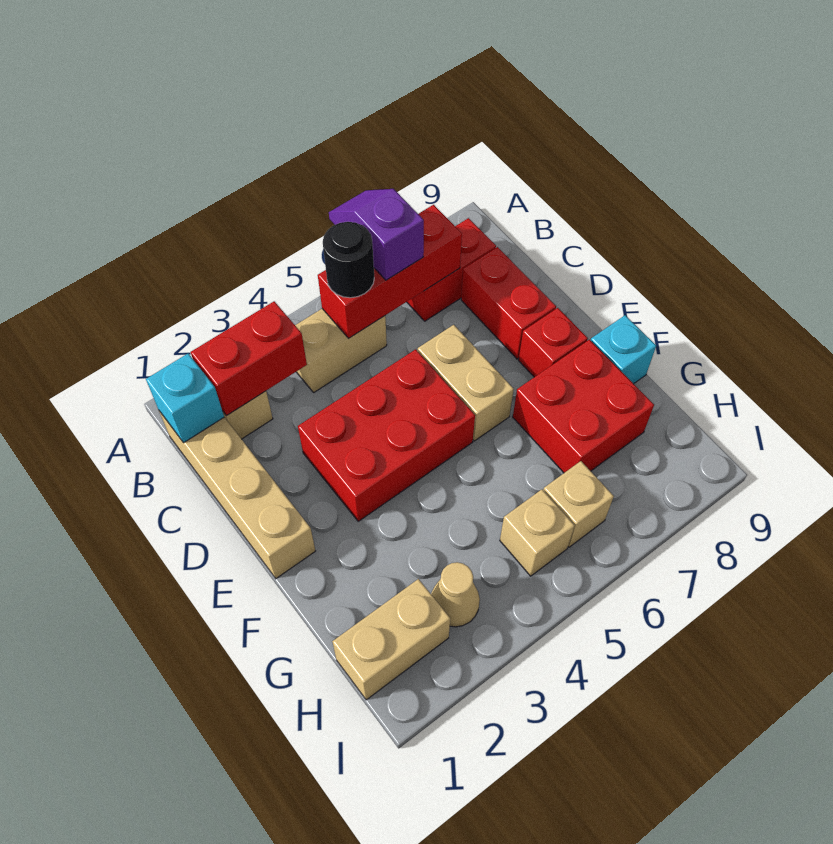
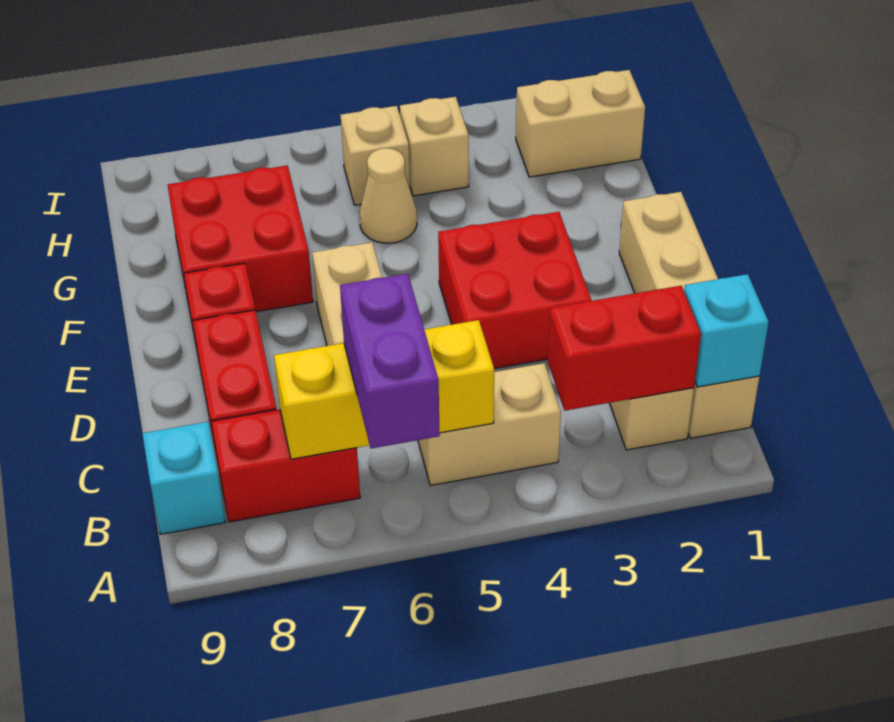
purple slope A6:B6 level 3 top B -> purple brick A6:B6 level 3
red brick B5:B7 level 2 -> yellow brick B5:B7 level 2
black round brick B5 level 3 -> none
red brick D3:E5 level 1 -> red brick D3:E4 level 1
cyan brick F9 level 1 -> cyan brick B9 level 1
tan cone H3 level 1 -> tan cone G5 level 1
tan brick H6 level 1 -> tan brick H4 level 1

